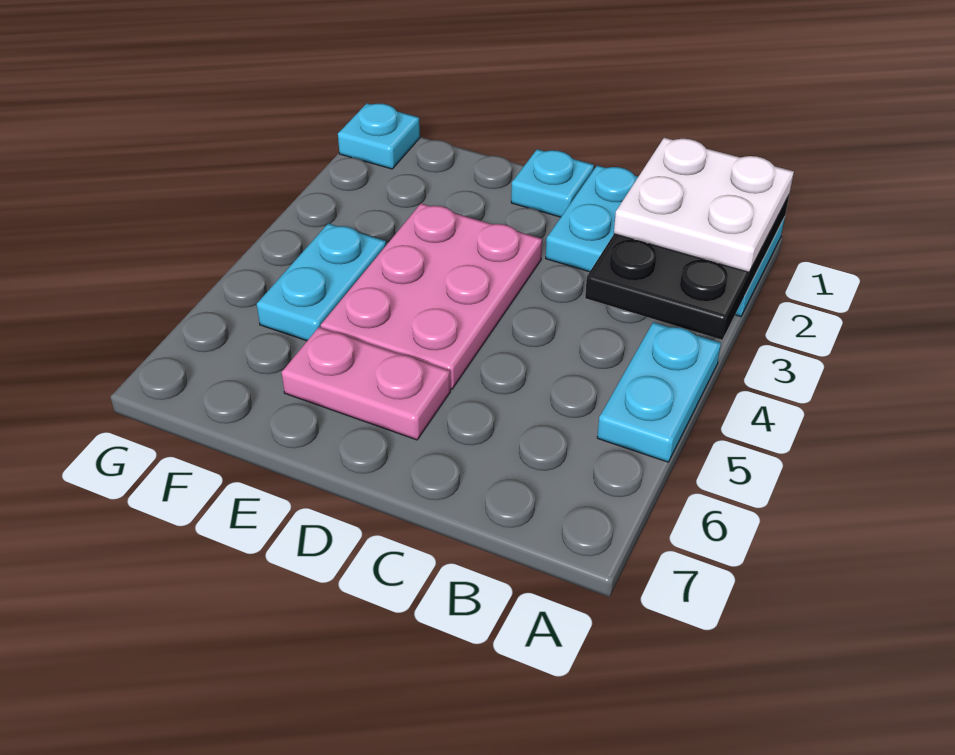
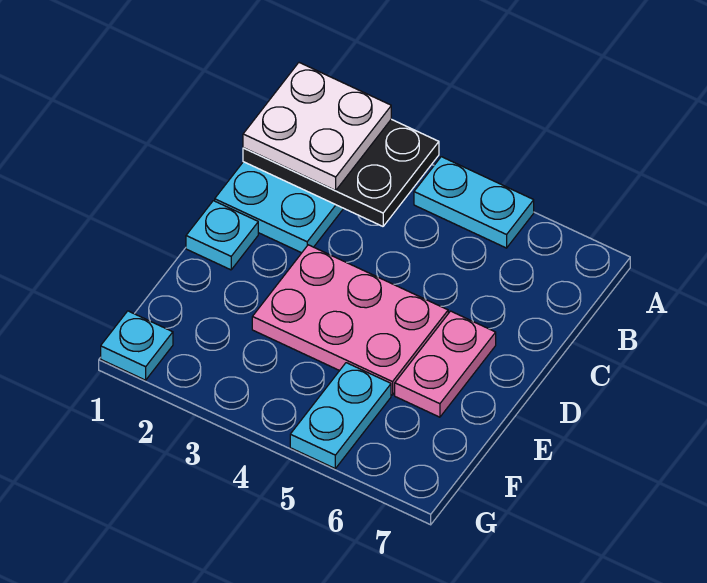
cyan plate F4:F5 level 1 -> cyan plate F5:G5 level 1

